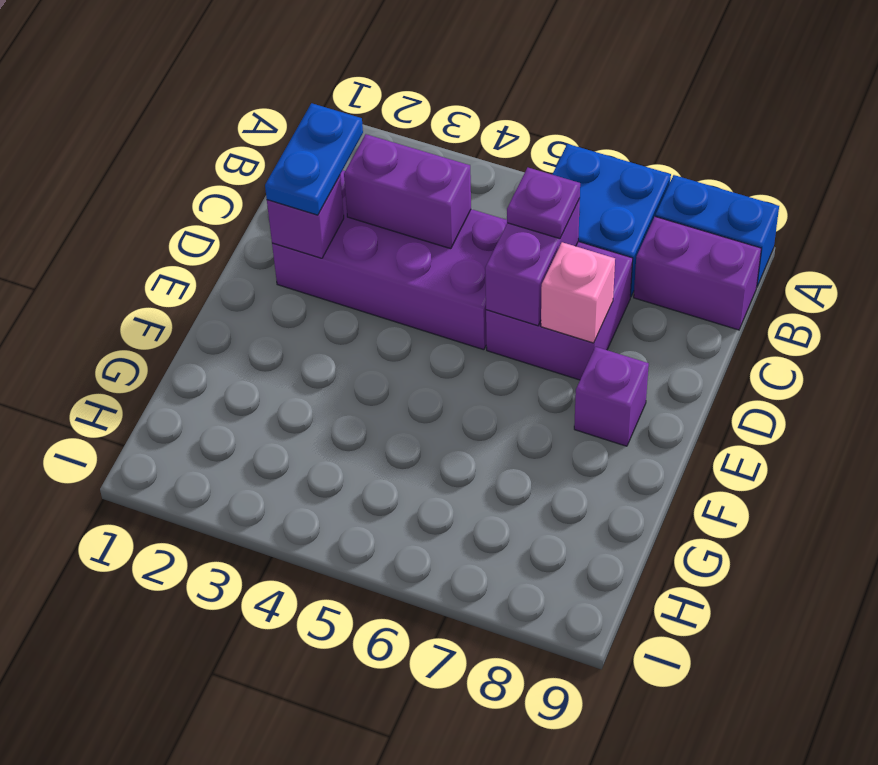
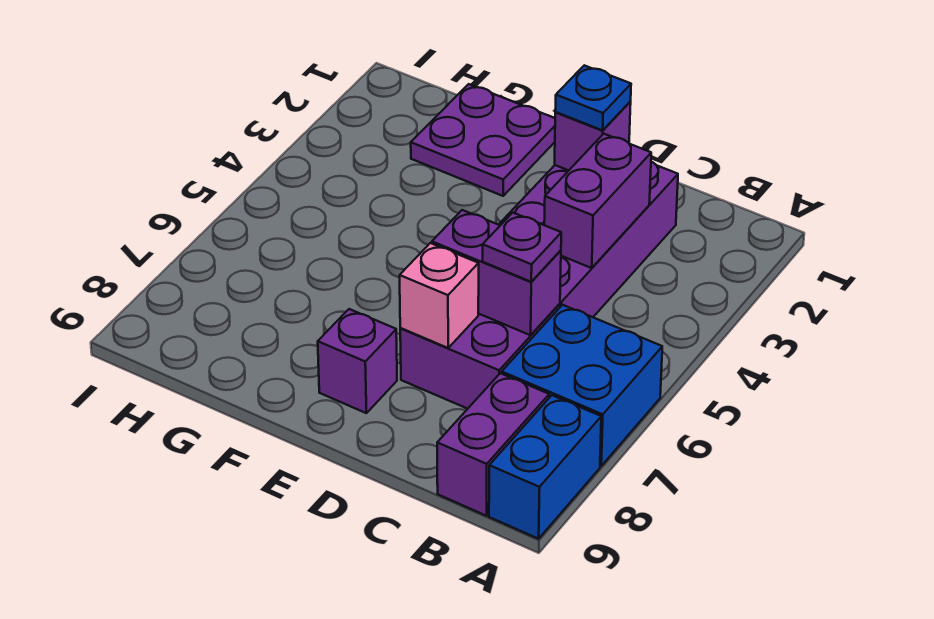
blue plate C2:D2 level 3 -> blue plate D2 level 3
none -> purple plate F1:G2 level 1

